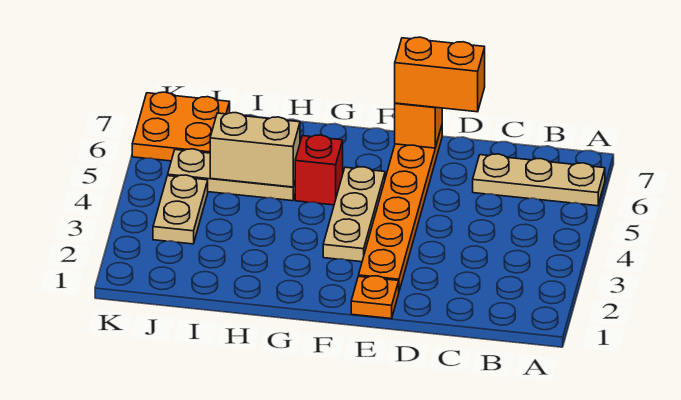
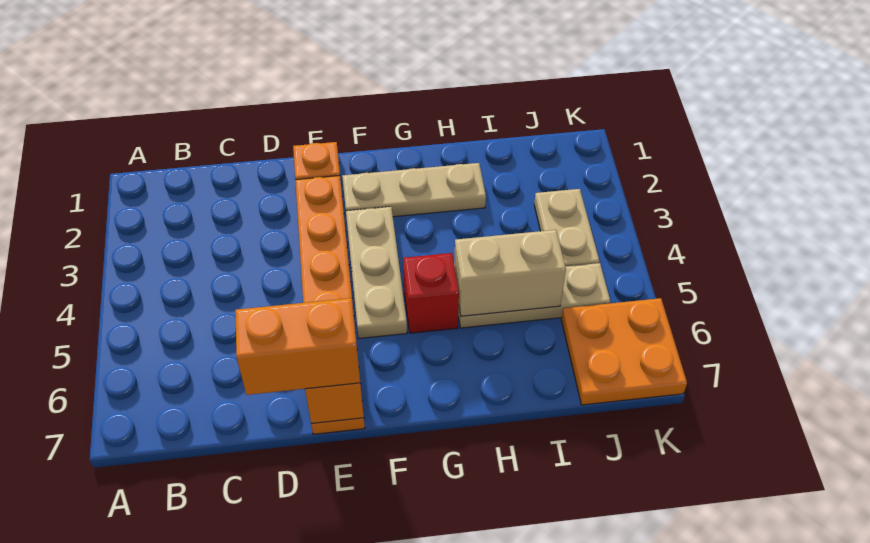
tan plate A6:C6 level 1 -> tan plate F2:H2 level 1

